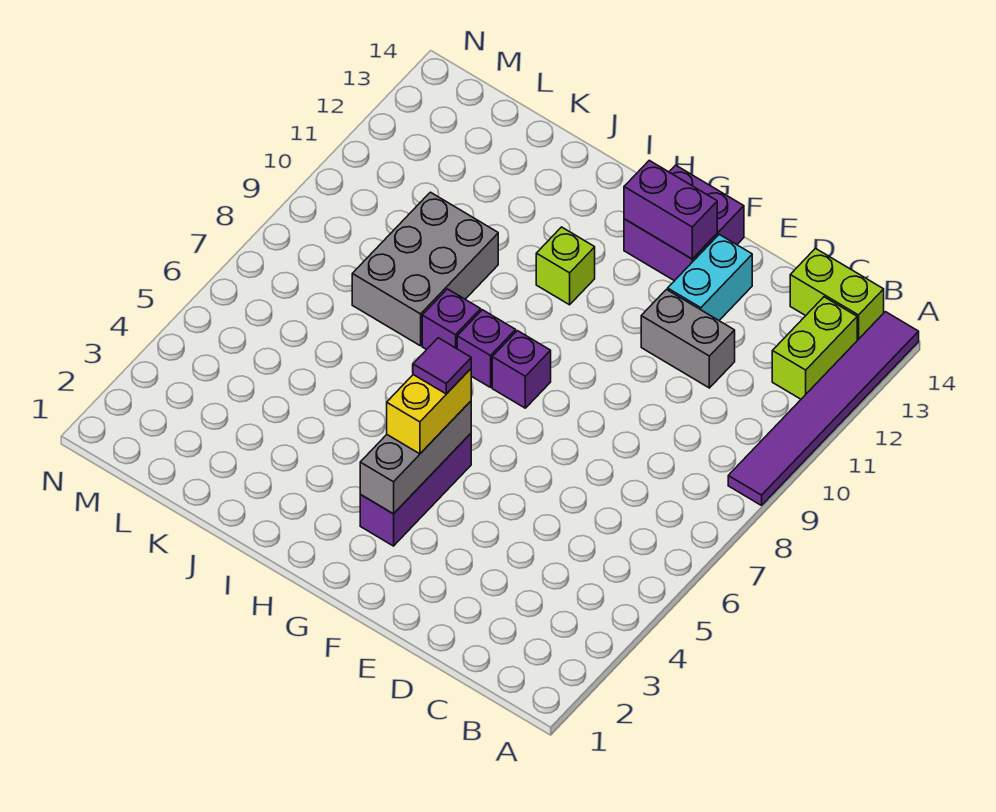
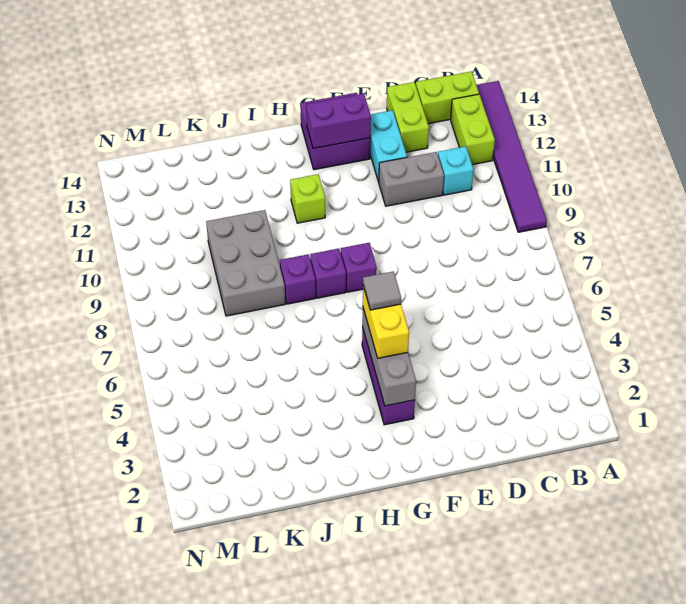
none -> cyan brick C11 level 1
none -> lime brick D13:D14 level 1
purple tile G5 level 4 -> grey tile G5 level 4

